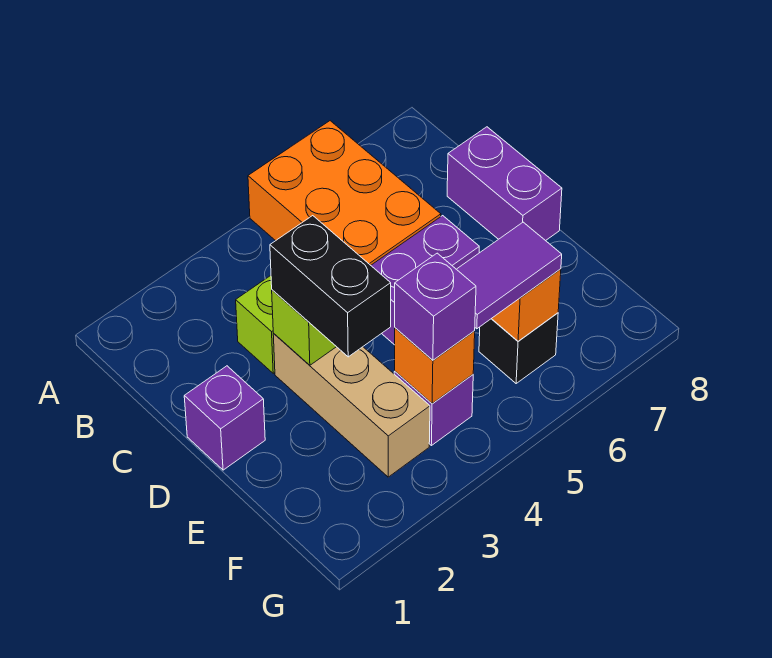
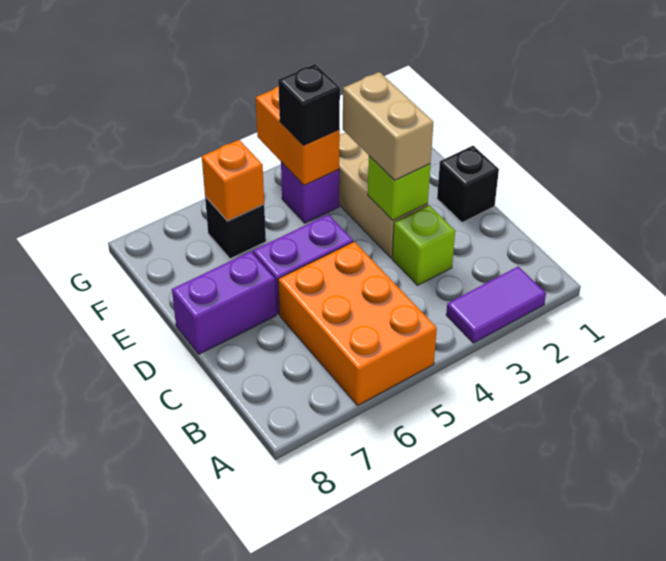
purple brick C8:D8 level 1 -> purple brick D7:D8 level 1
purple brick D1 level 1 -> black brick D1 level 1
black brick D3:E3 level 3 -> tan brick D3:E3 level 3
orange brick F4 level 2 -> orange brick F4:G4 level 2
purple brick F4 level 3 -> black brick F4 level 3
purple tile F5:F6 level 3 -> purple tile A2:A3 level 1

